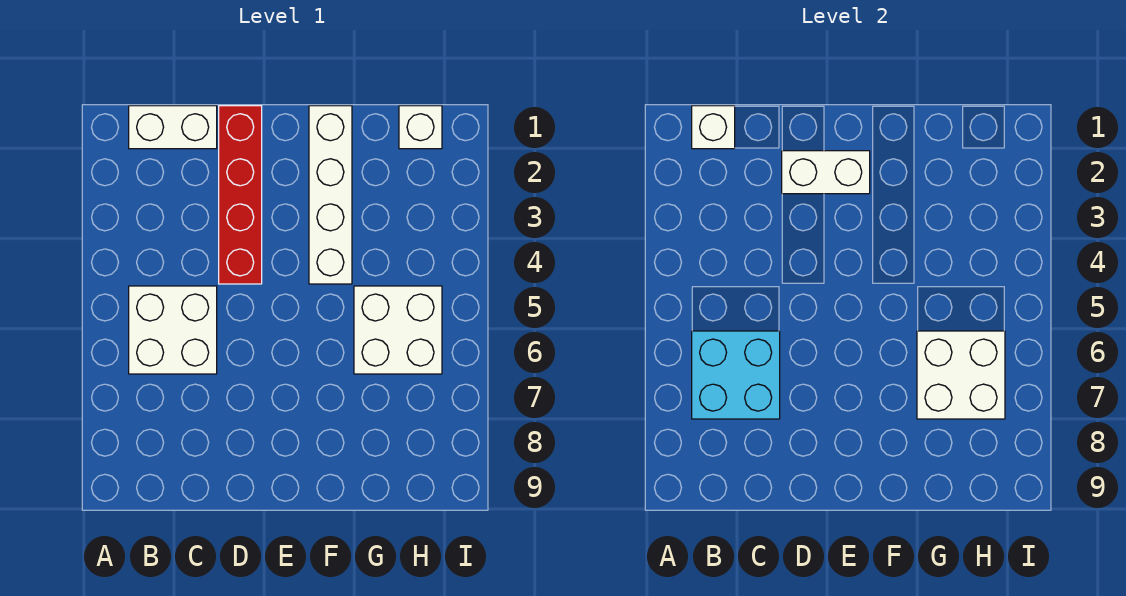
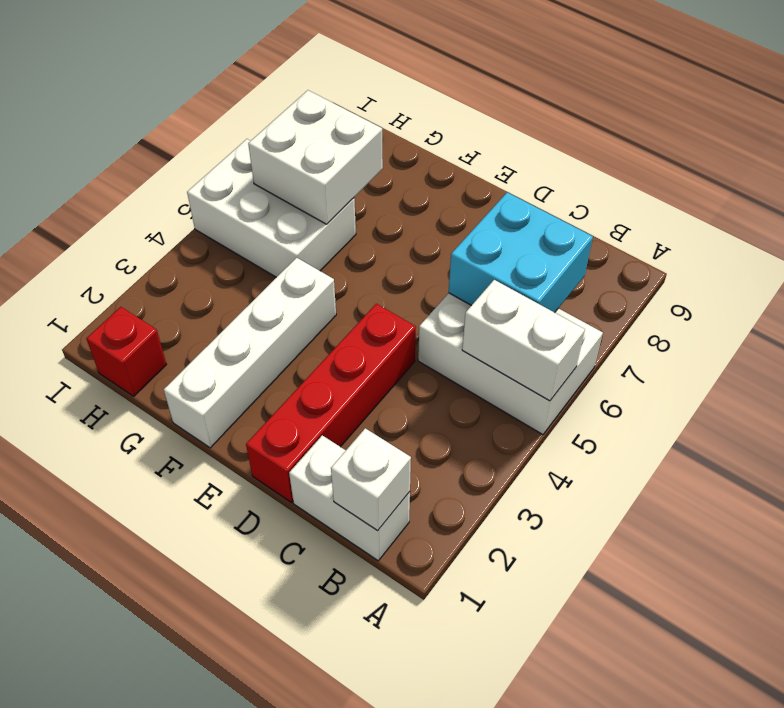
white brick B5:C6 level 1 -> white brick A5:C6 level 1
white brick D2:E2 level 2 -> white brick A5:B5 level 2
white brick G5:H6 level 1 -> white brick G5:I6 level 1
white brick H1 level 1 -> red brick H1 level 1

